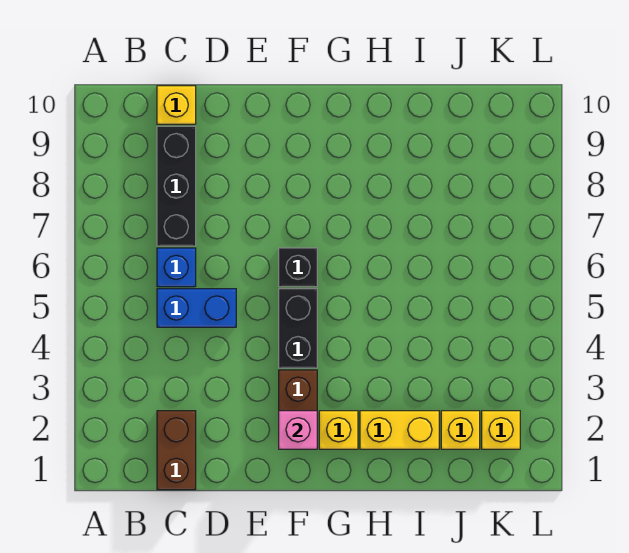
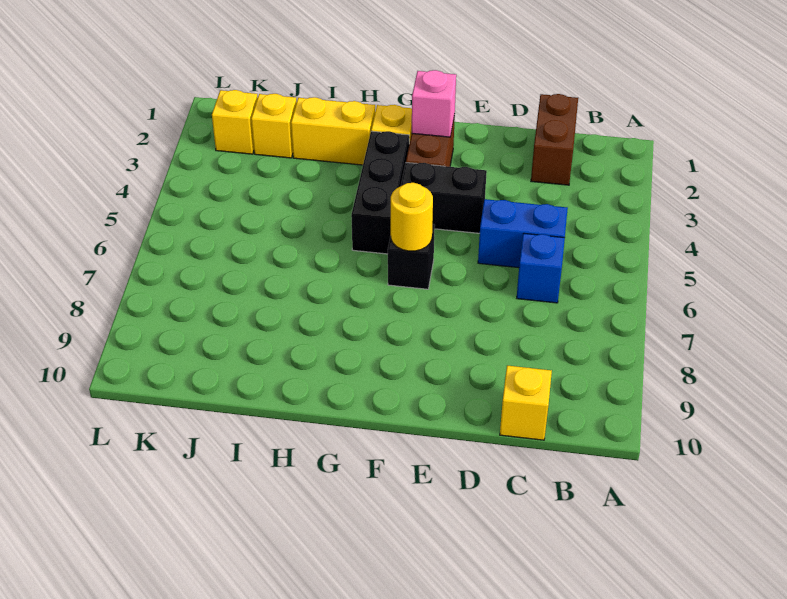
black brick C7:C9 level 1 -> black brick G3:G5 level 1
black brick F4:F5 level 1 -> black brick E4:F4 level 1
none -> yellow round brick F6 level 2

